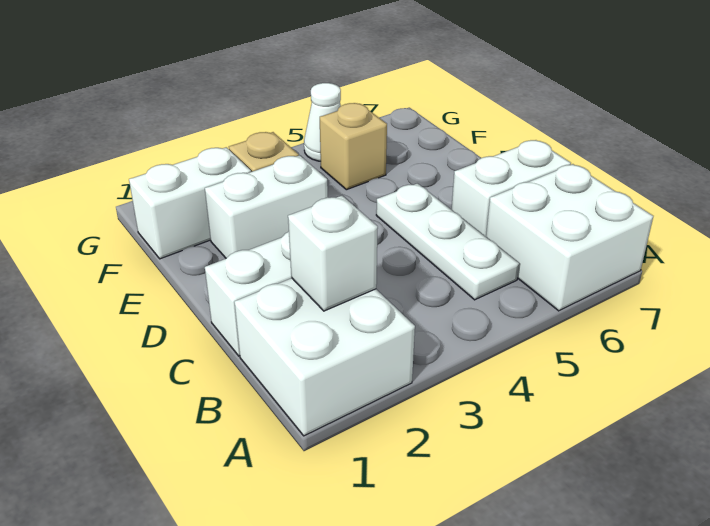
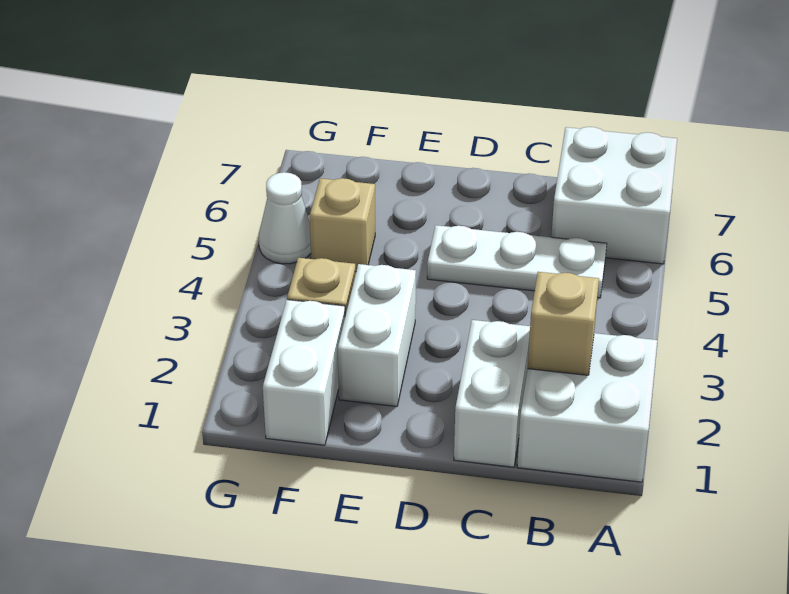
white brick B2 level 2 -> tan brick B2 level 2
white brick C6:C7 level 1 -> none

